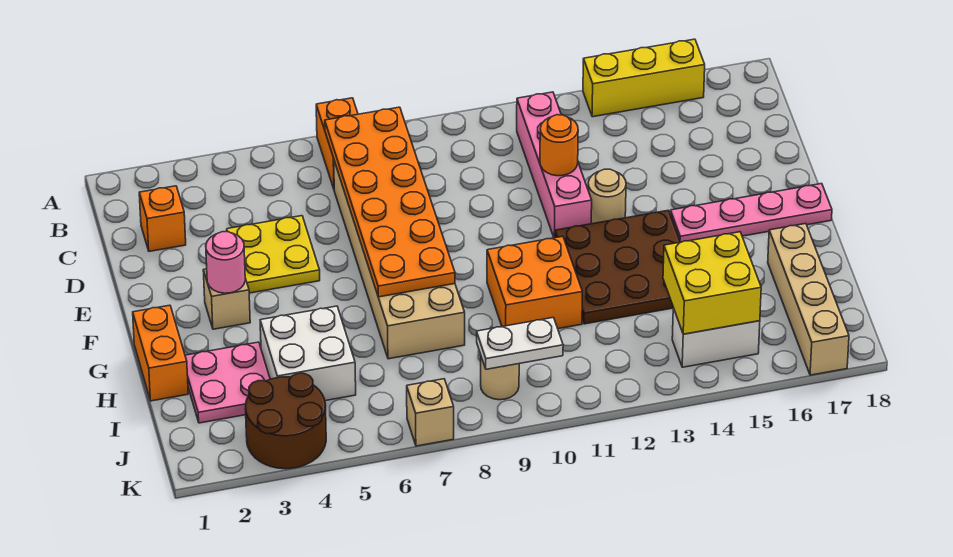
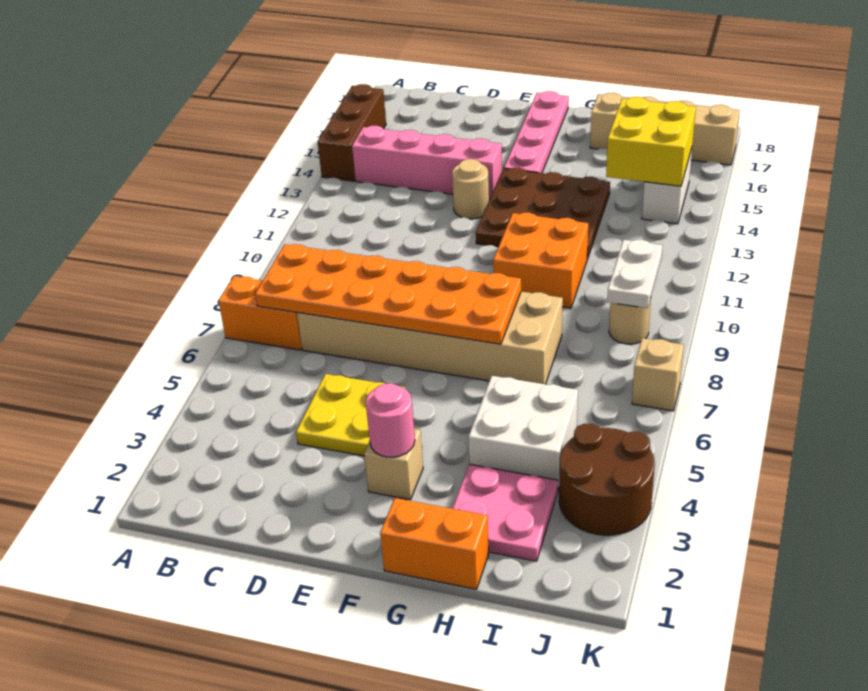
yellow brick A14:A16 level 1 -> brown brick A14:A16 level 1
pink brick B12:E12 level 1 -> pink brick B14:E14 level 1
orange brick C2 level 1 -> none
orange round brick D12 level 2 -> none

